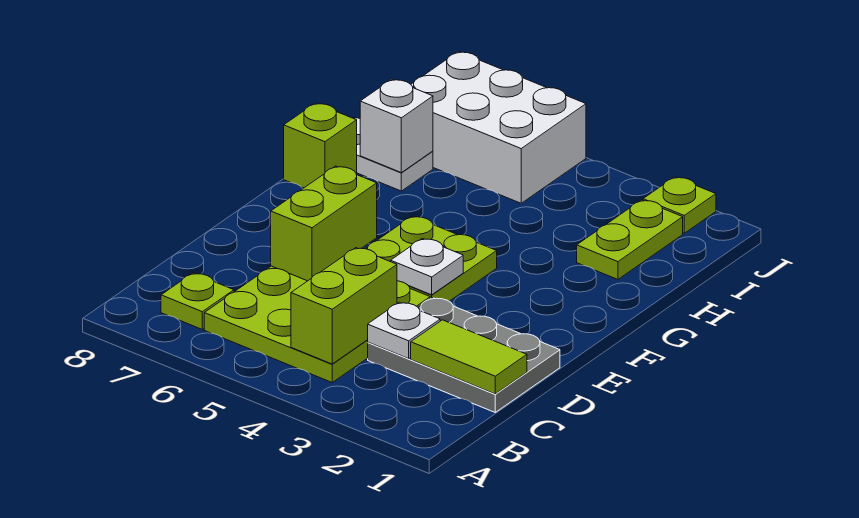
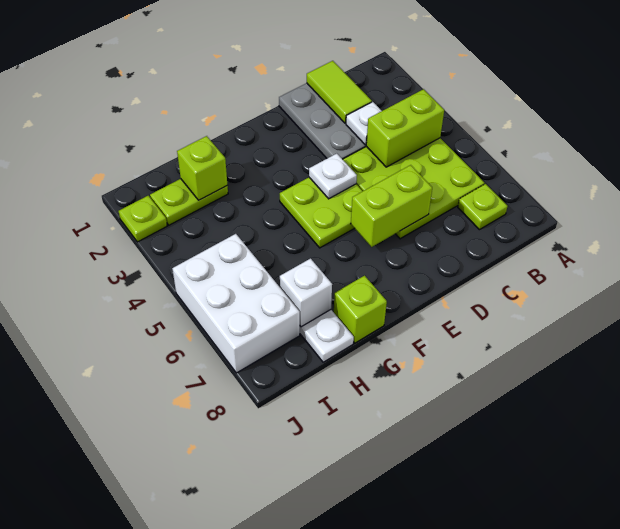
none -> lime brick H2 level 2

